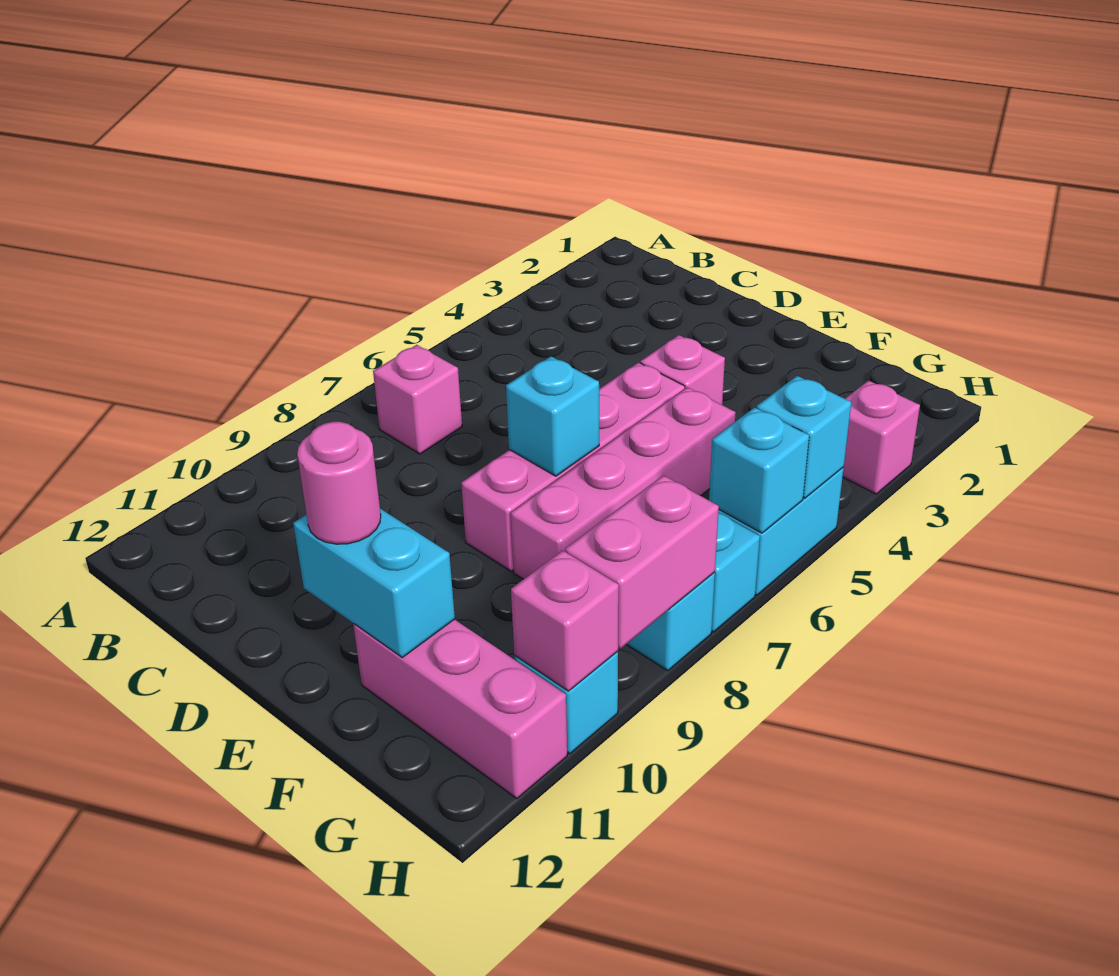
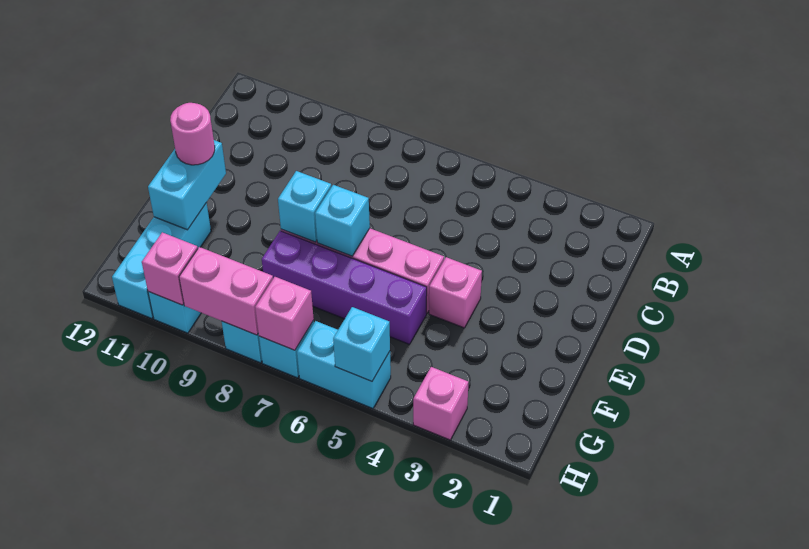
pink brick B7 level 1 -> pink brick H7 level 2
pink brick F5:F8 level 1 -> purple brick F5:F8 level 1
pink brick F11:H11 level 1 -> cyan brick F11:H11 level 1
cyan brick H6 level 2 -> cyan brick E8 level 2

